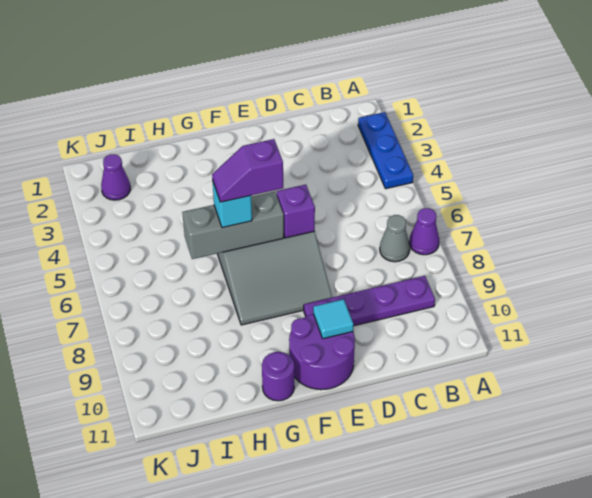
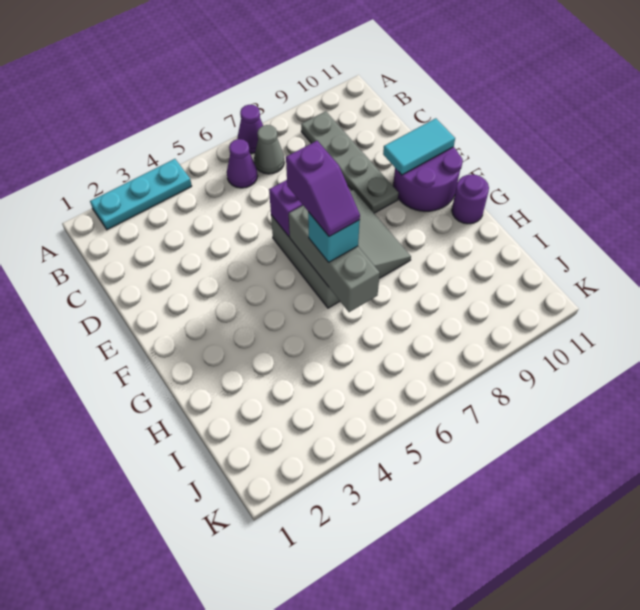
blue plate A2:A4 level 1 -> cyan plate A2:A4 level 1
purple plate B9:E9 level 1 -> grey plate B9:E9 level 1
cyan tile E10 level 2 -> cyan tile E10:E11 level 2
purple cone J2 level 1 -> purple cone B6 level 1

